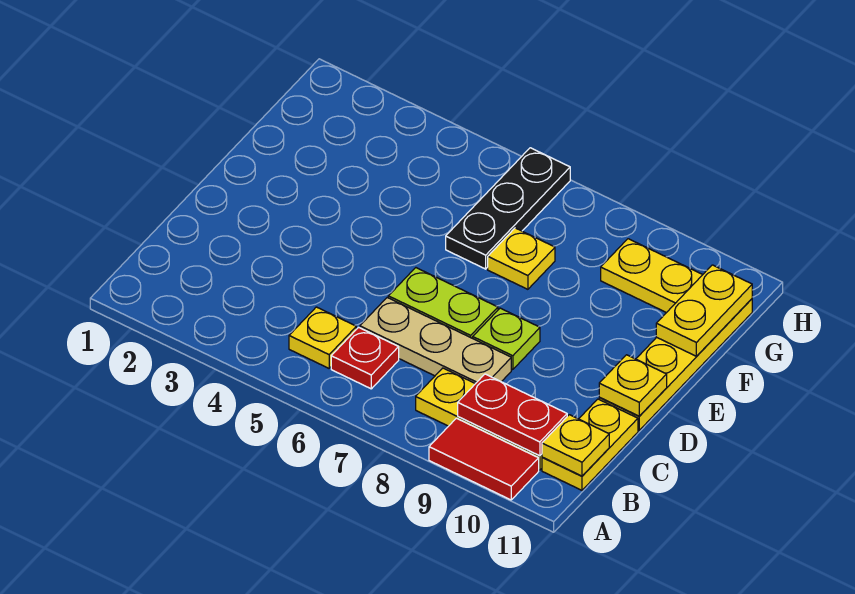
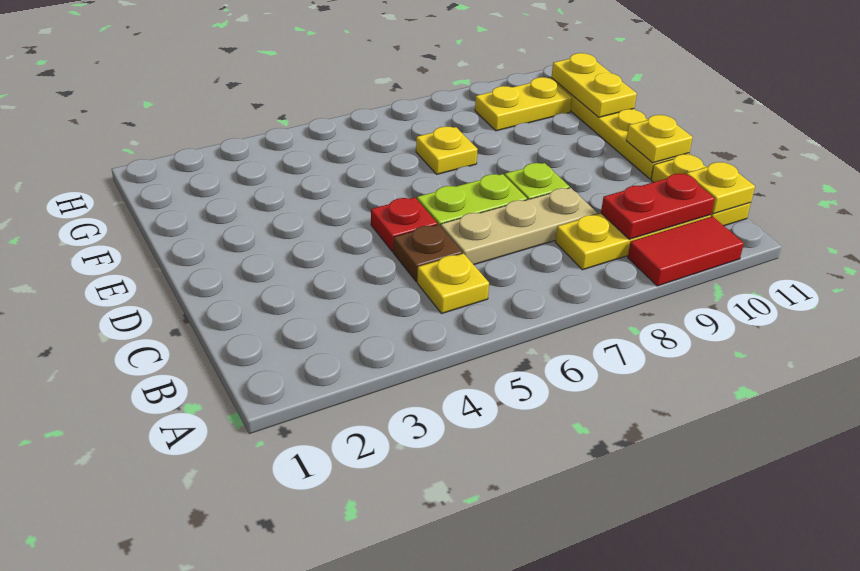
red plate B6 level 1 -> red plate D5 level 1
none -> brown plate C5 level 1
black plate F6:H6 level 1 -> none

